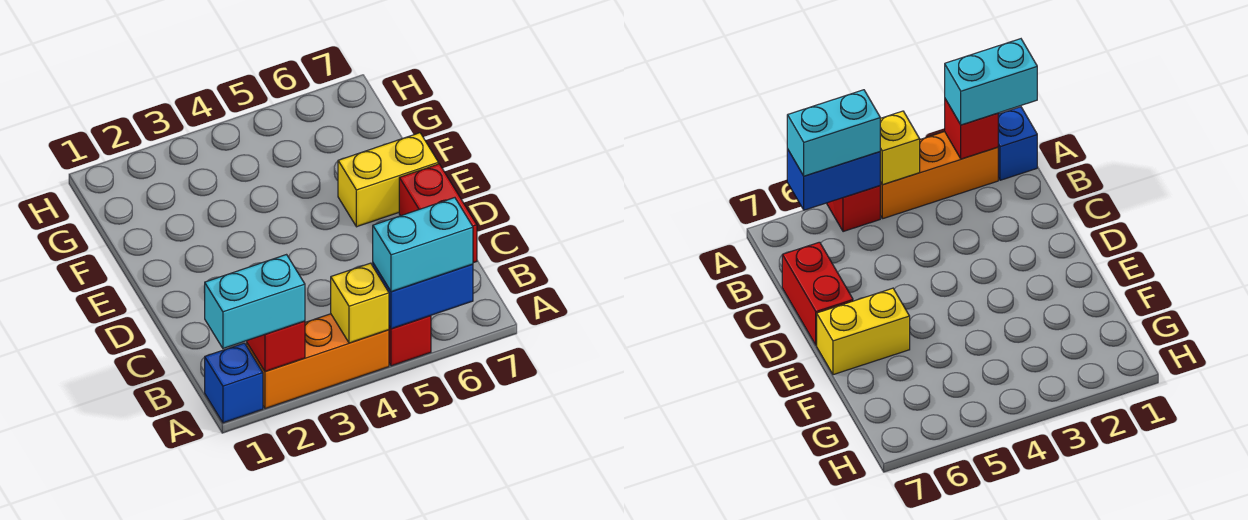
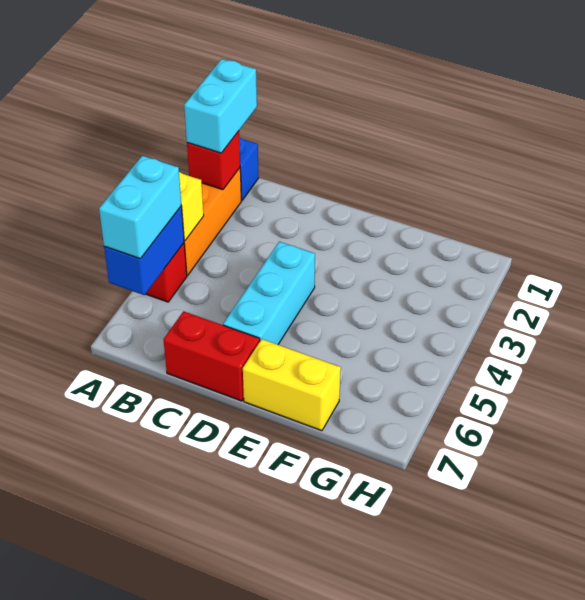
none -> cyan brick D4:D6 level 1
yellow brick E6:E7 level 1 -> yellow brick E7:F7 level 1

